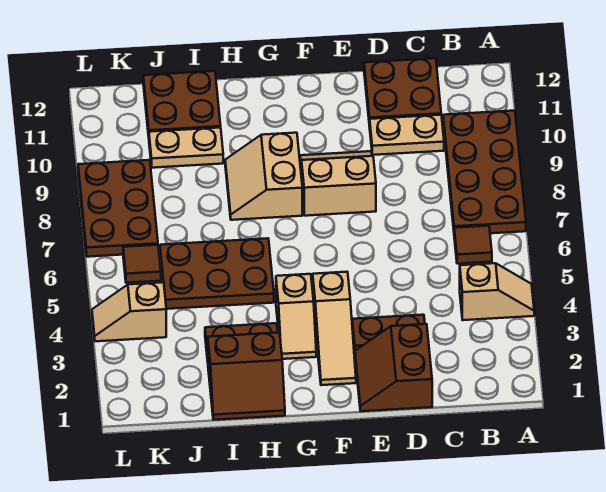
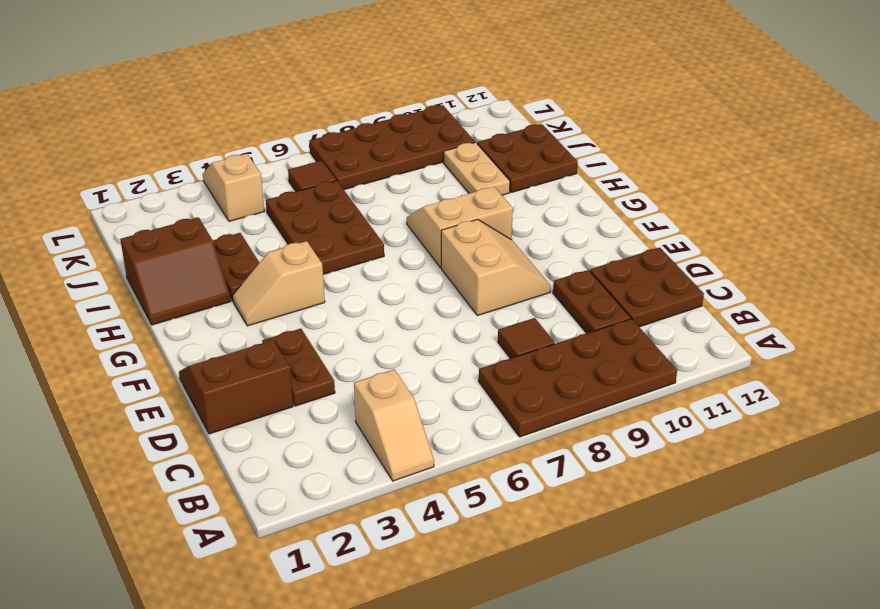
brown tile B6 level 1 -> brown tile C8 level 1
tan plate C10:D10 level 1 -> brown plate C10:D10 level 1
tan slope F2:F4 level 1 top 4 -> none
brown slope H1:I2 level 1 top 2 -> brown slope H1:I2 level 1 top I
brown plate K7:L9 level 1 -> brown plate K7:L10 level 1

